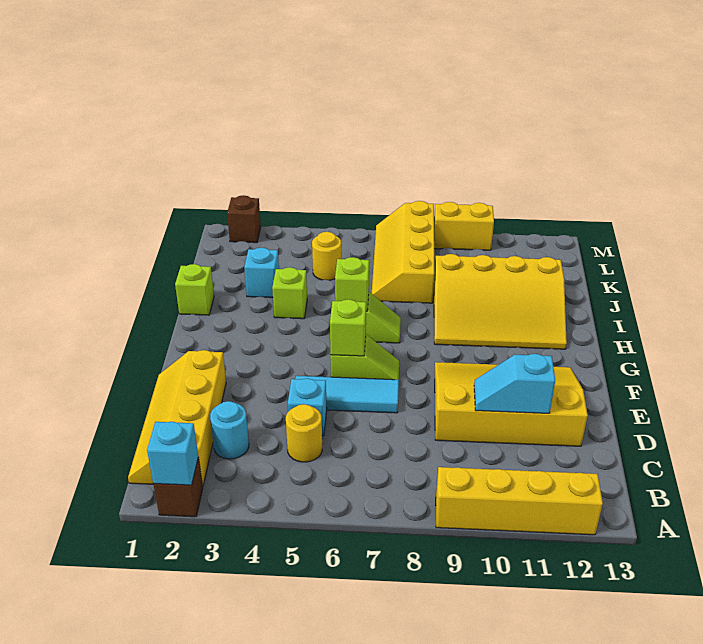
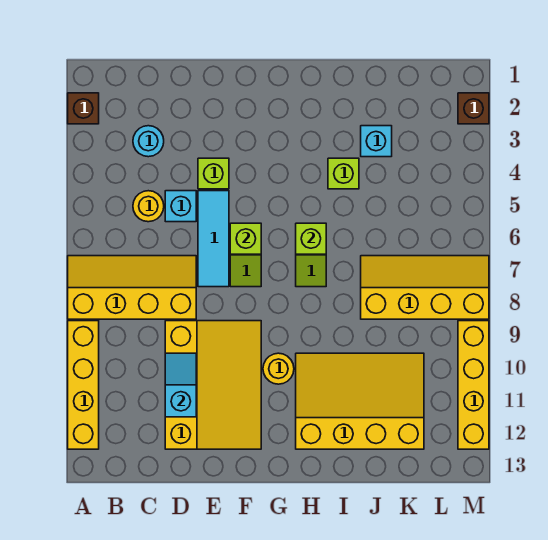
cyan brick A2 level 2 -> none
yellow slope B1:E2 level 1 top 2 -> yellow slope A7:D8 level 1 top 8
yellow slope H9:J12 level 1 top J -> yellow slope H10:K12 level 1 top 12
lime brick I1 level 1 -> lime brick E4 level 1
yellow round brick K5 level 1 -> yellow round brick G10 level 1
yellow brick M9:M10 level 1 -> yellow brick M9:M12 level 1

